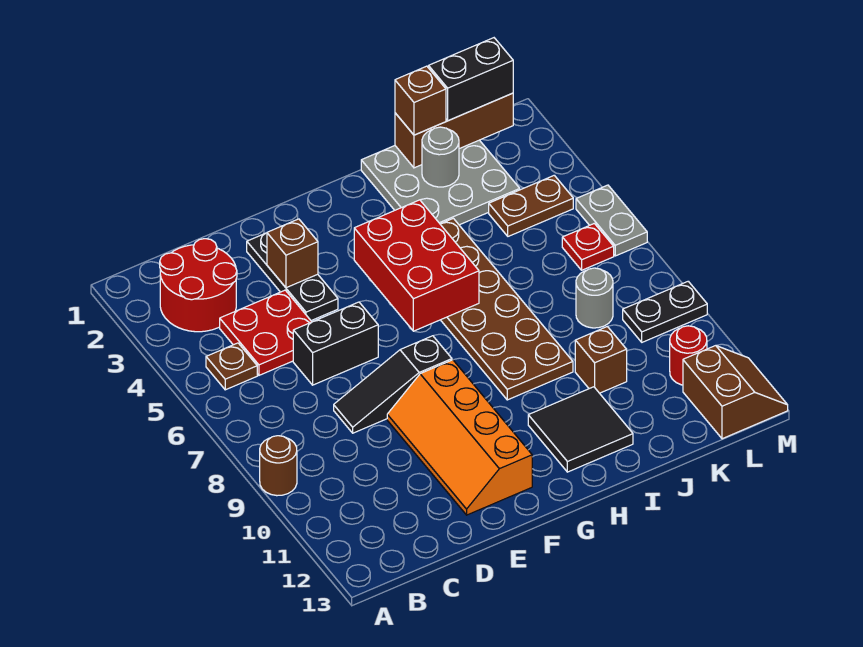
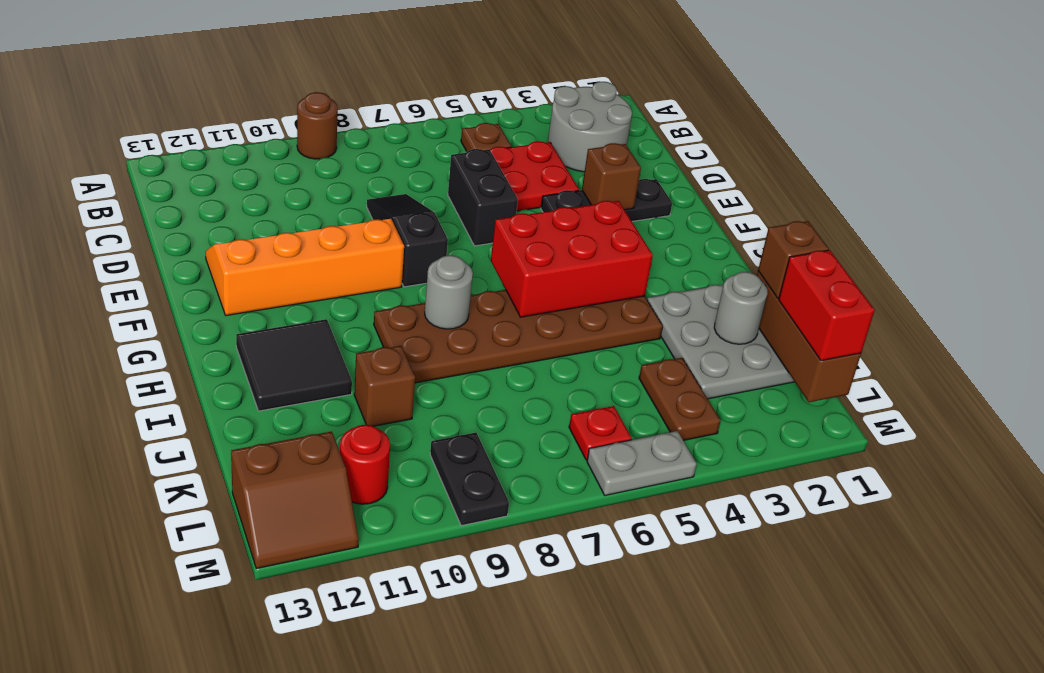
red round brick B2:C3 level 1 -> grey round brick B2:C3 level 1
black brick K1:L1 level 3 -> red brick K1:L1 level 3
grey round brick K8 level 1 -> grey round brick H8 level 2

